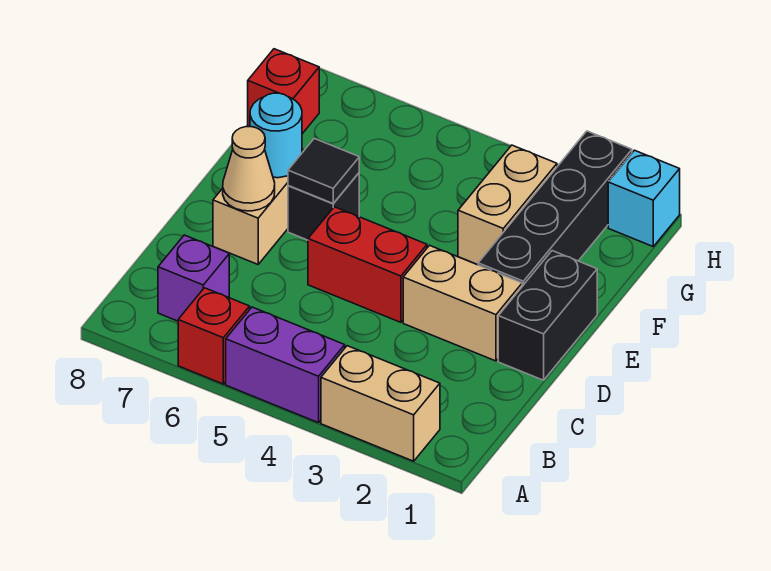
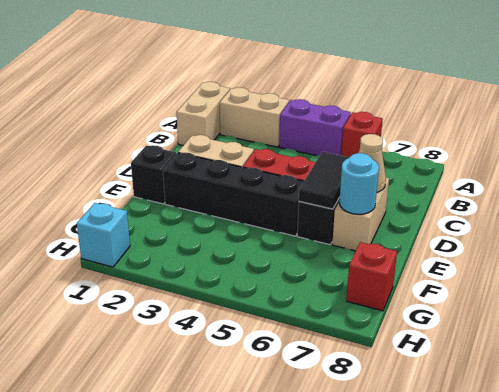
purple brick B7 level 1 -> none
black brick D1:E1 level 1 -> black brick E1 level 1
black brick E2:H2 level 1 -> black brick E2:E5 level 1
black tile E6 level 2 -> black tile D6:E6 level 2
tan brick F3:G3 level 1 -> tan brick A1:B1 level 1

